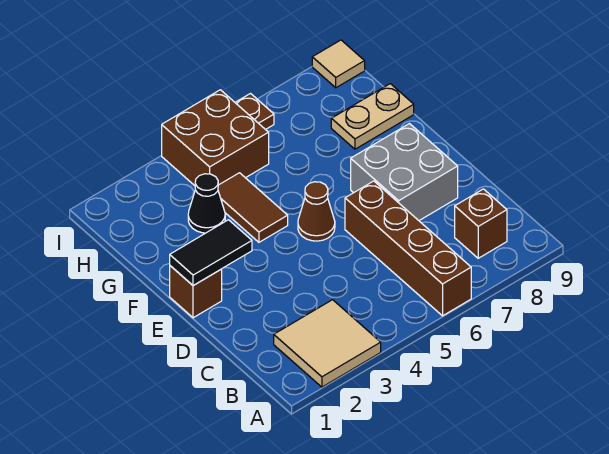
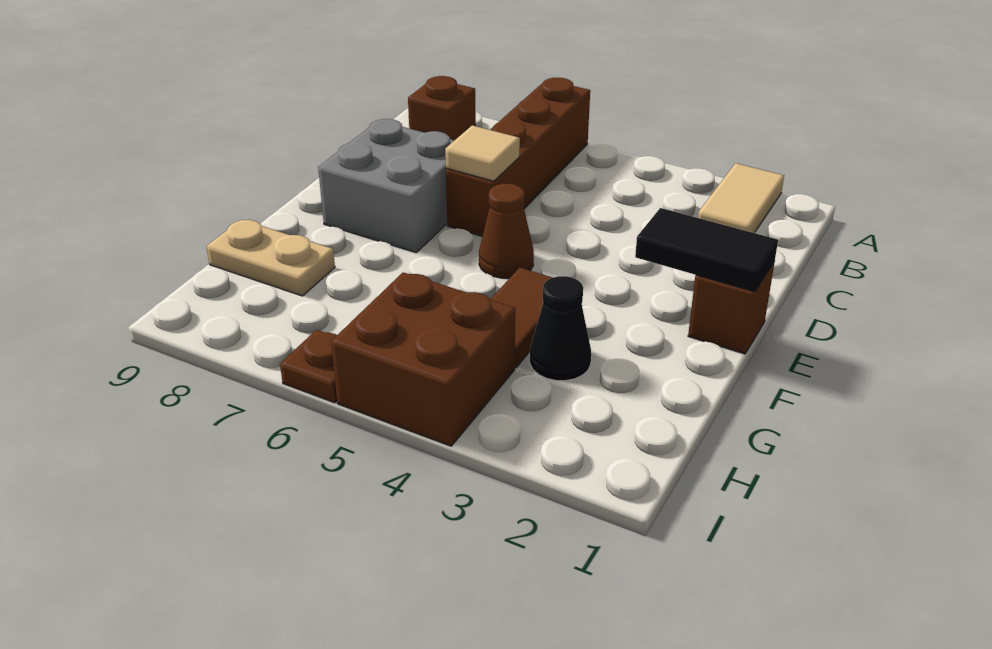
tan tile A2:B3 level 1 -> tan tile A2:B2 level 1
tan tile I9 level 1 -> tan tile D6 level 2

